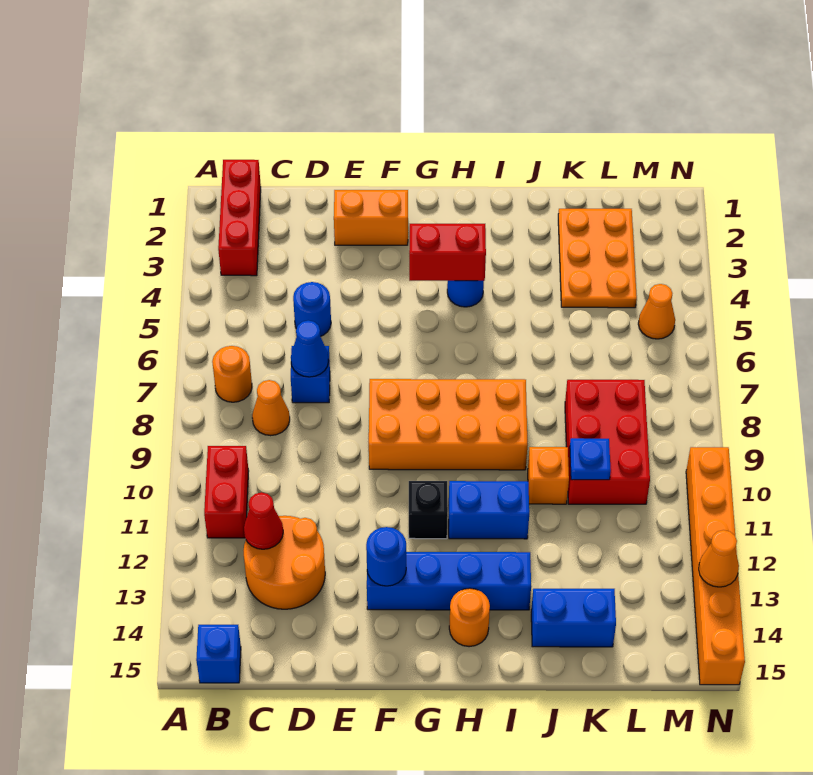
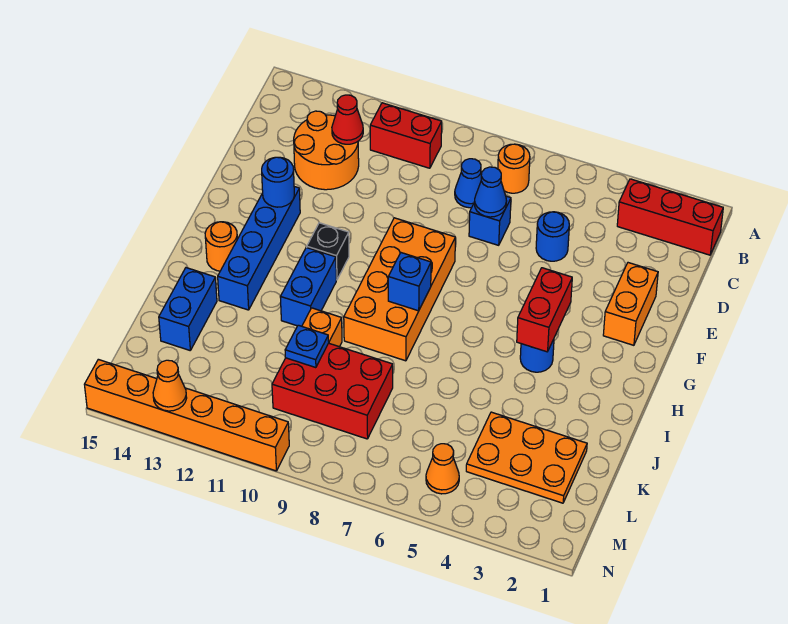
blue brick B15 level 1 -> blue brick H8 level 2
orange cone C8 level 1 -> blue cone C8 level 1

